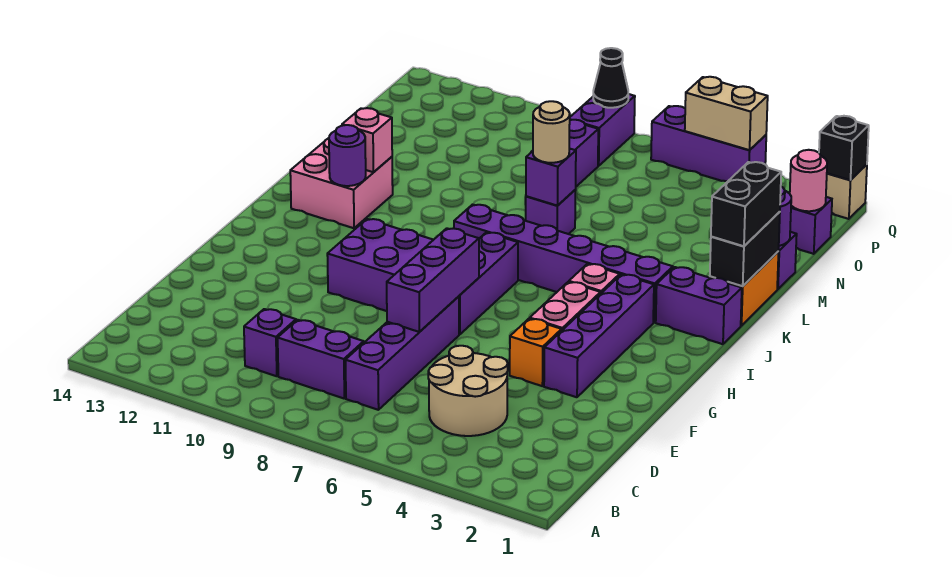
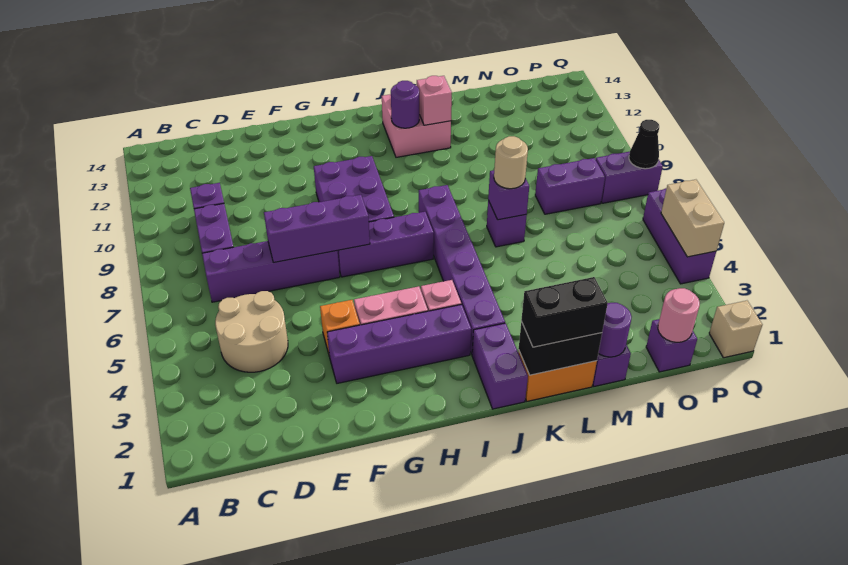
black brick Q1 level 2 -> none

